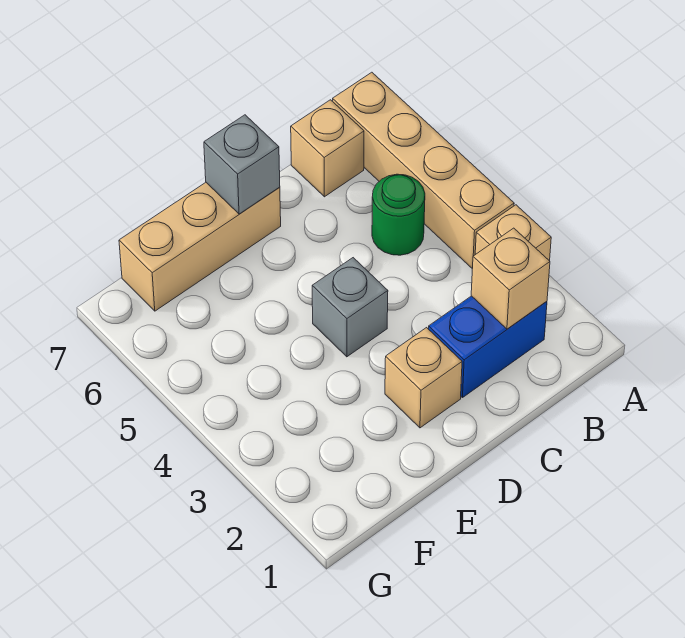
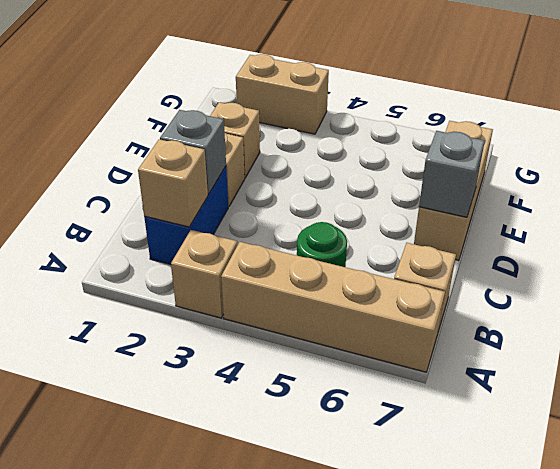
grey brick D4 level 1 -> grey brick C2 level 2
none -> tan brick E2 level 1
none -> tan brick G2:G3 level 1

